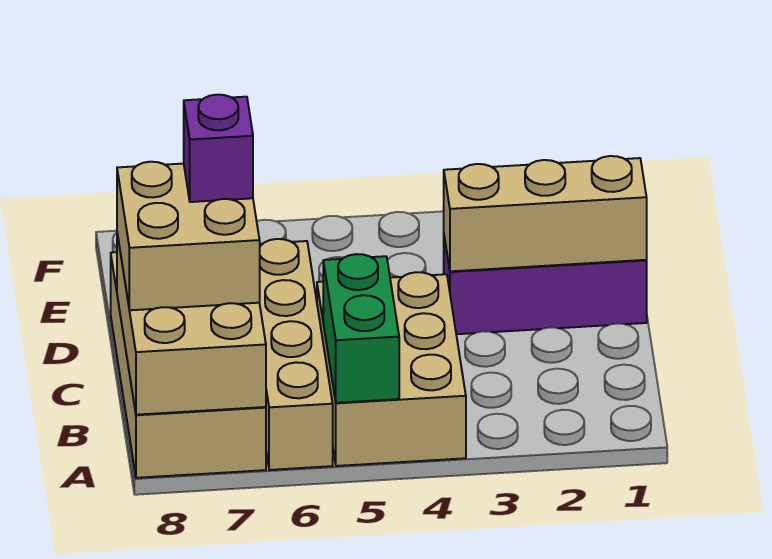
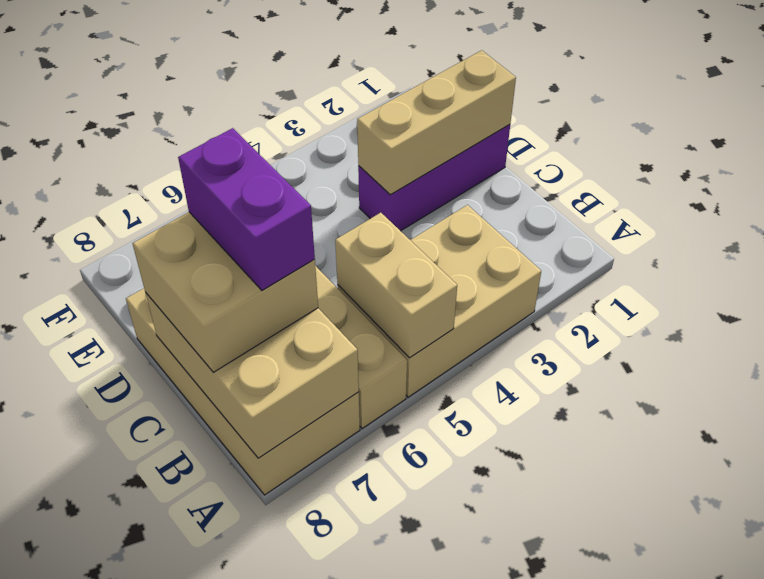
tan brick A4:C5 level 1 -> tan brick A3:B5 level 1
green brick A5:B5 level 2 -> tan brick A5:B5 level 2
purple brick C7 level 4 -> purple brick B7:C7 level 4

